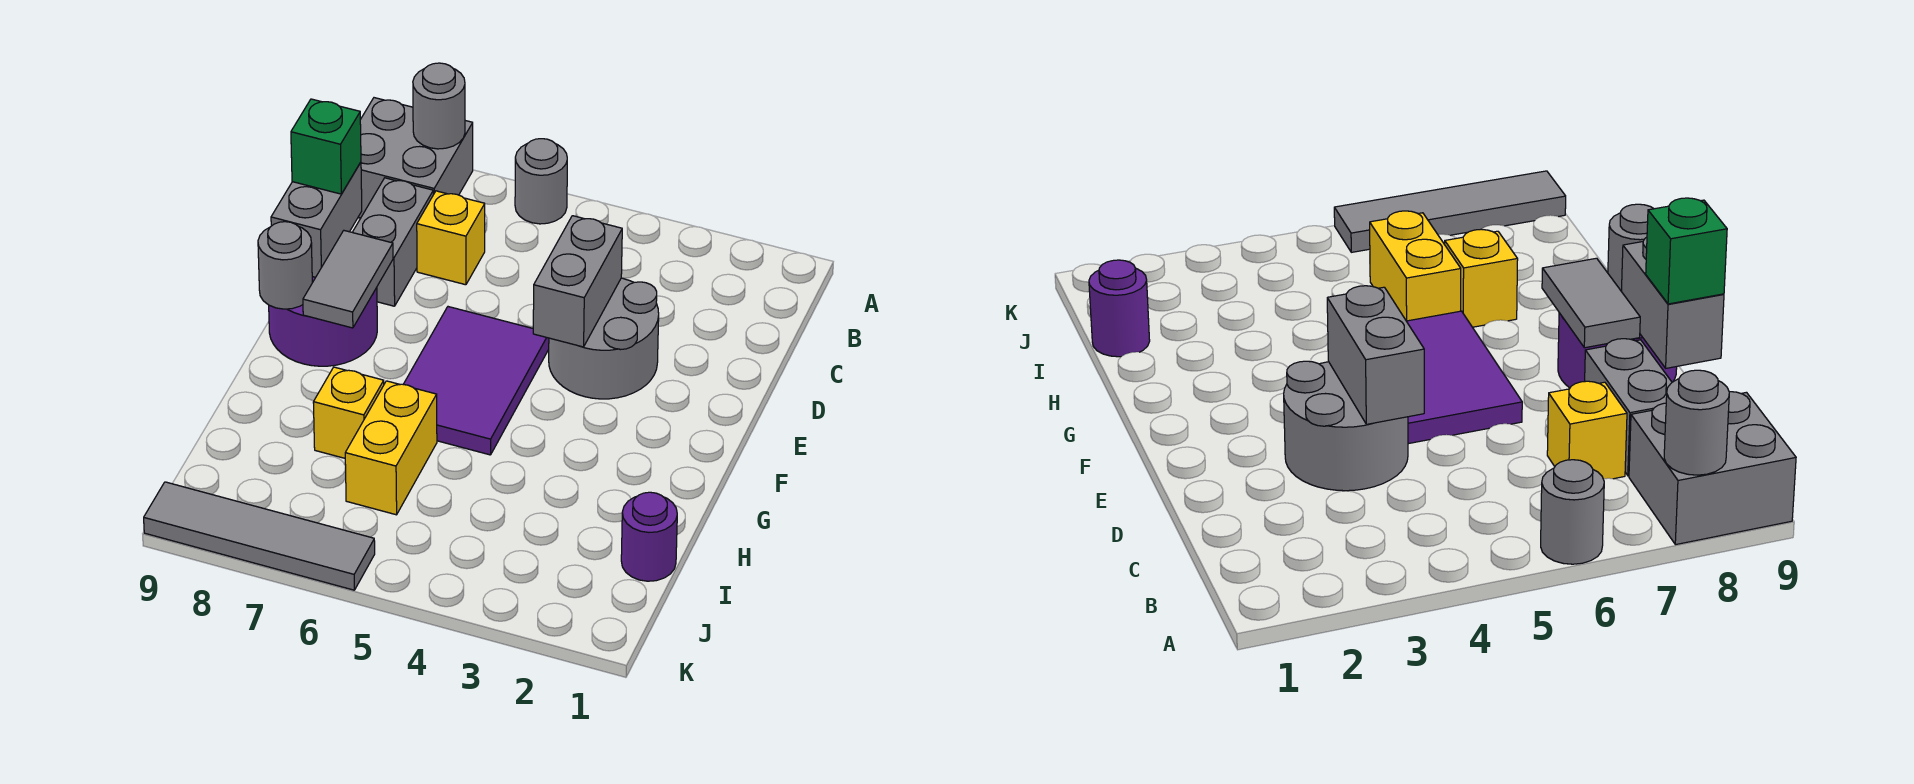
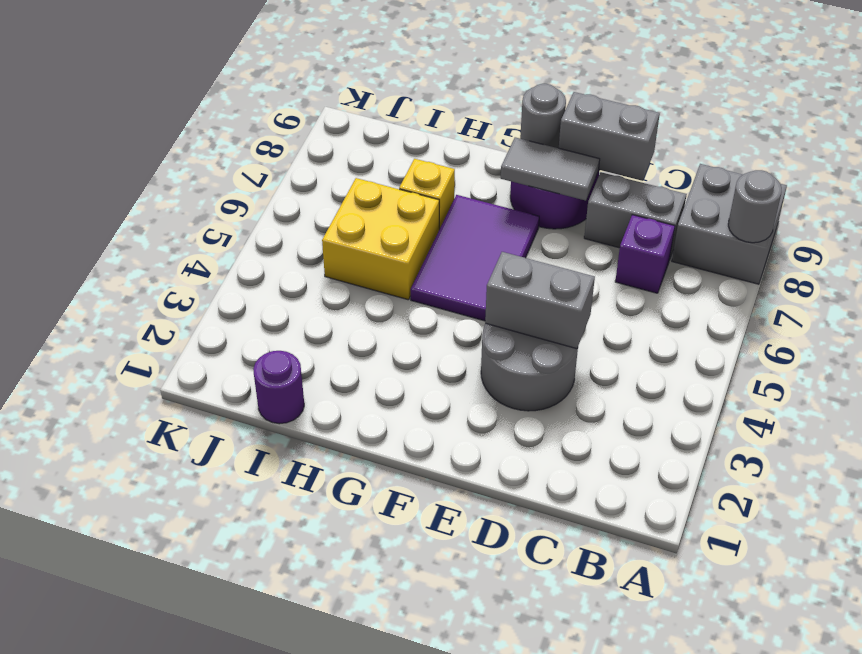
grey round brick A6 level 1 -> none
yellow brick C7 level 1 -> purple brick C7 level 1
green brick D9 level 3 -> none
purple tile E5:G6 level 1 -> purple tile F5:G7 level 1
yellow brick H6:I6 level 1 -> yellow brick H5:I6 level 1
grey tile K6:K9 level 1 -> none

